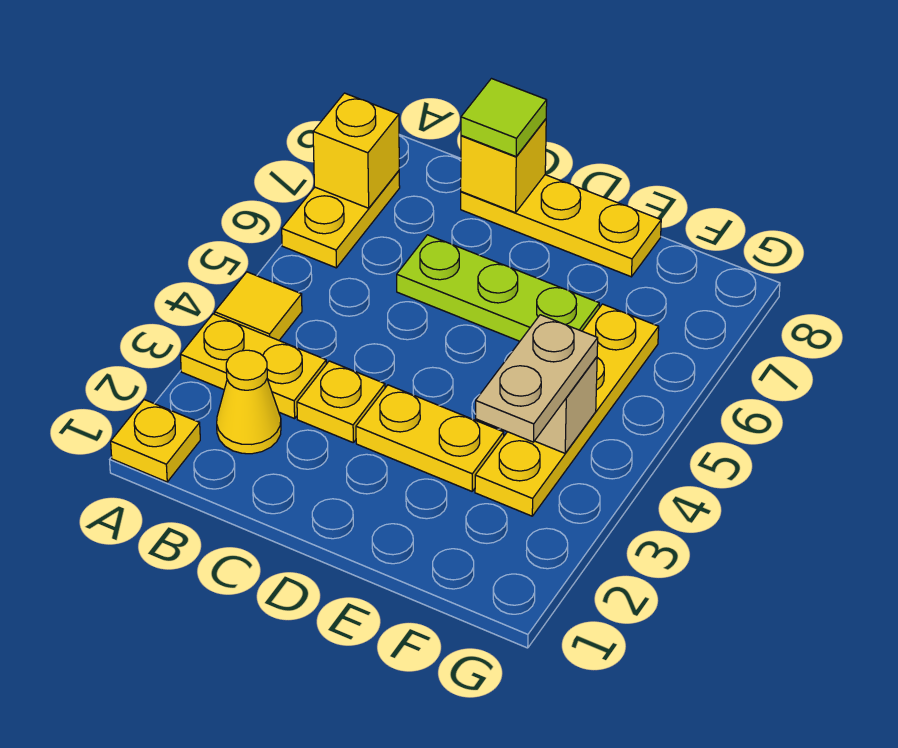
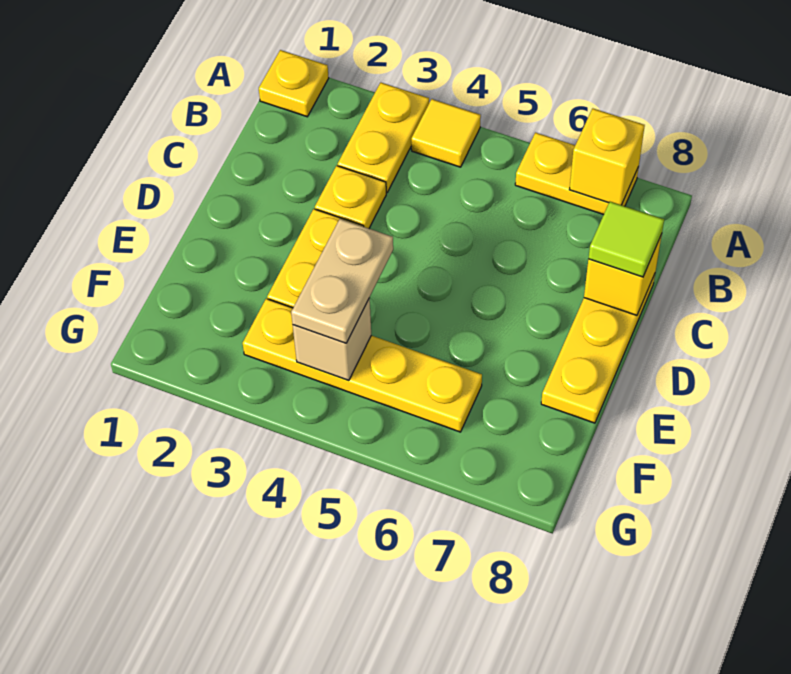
yellow cone B2 level 1 -> none
lime plate C6:E6 level 1 -> none
tan plate F3:F4 level 3 -> tan plate E4:F4 level 3

